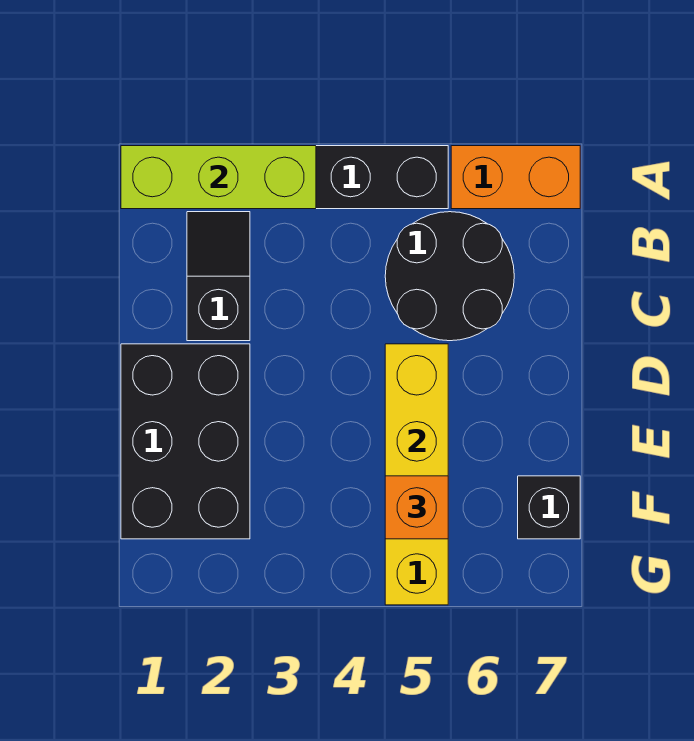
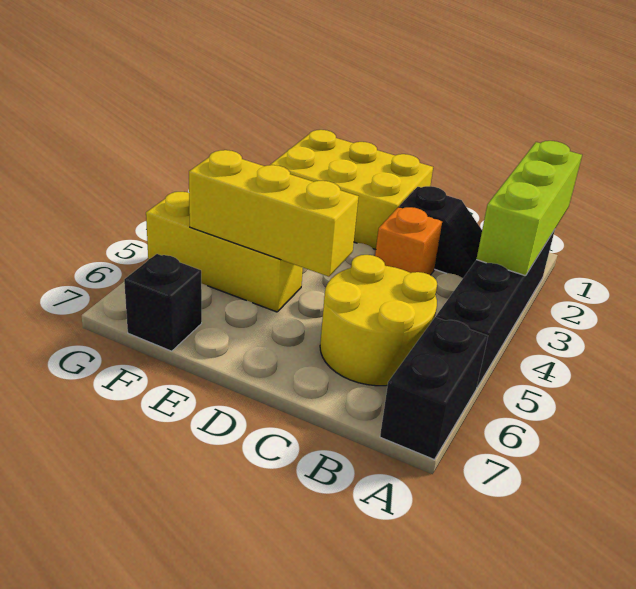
orange brick A6:A7 level 1 -> black brick A6:A7 level 1
black round brick B5:C6 level 1 -> yellow round brick B5:C6 level 1
black brick D1:F2 level 1 -> yellow brick D1:F2 level 1
orange brick F5 level 3 -> orange brick C3 level 1

